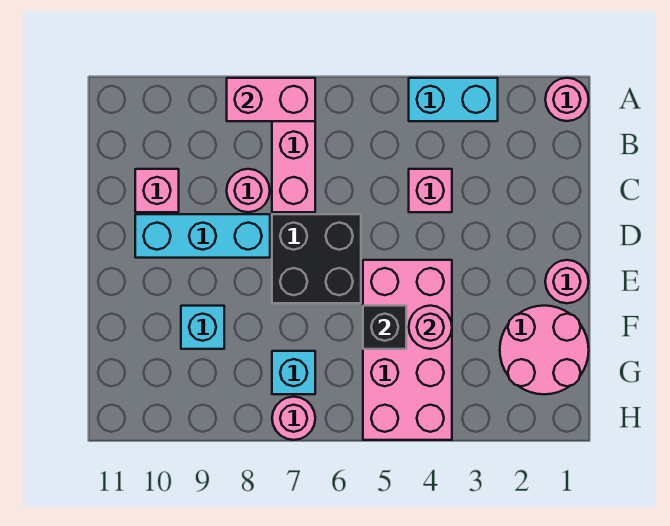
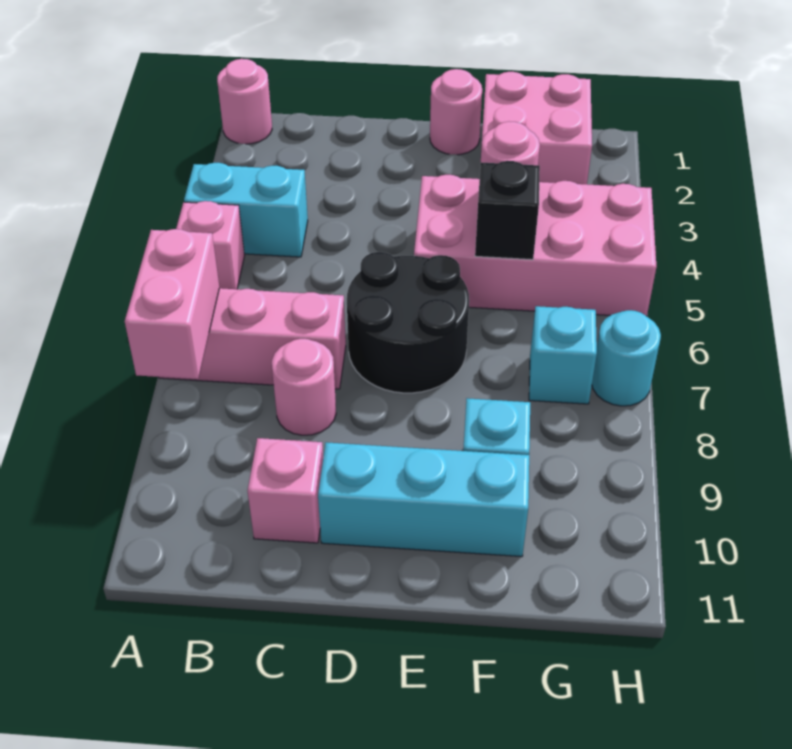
cyan brick A3:A4 level 1 -> cyan brick A4:B4 level 1
pink brick C4 level 1 -> pink brick A5 level 1
black brick D6:E7 level 1 -> black round brick D6:E7 level 1
cyan brick D8:D10 level 1 -> cyan brick D10:F10 level 1
pink round brick F1:G2 level 1 -> pink brick F1:G2 level 1
pink round brick H7 level 1 -> cyan round brick H7 level 1

